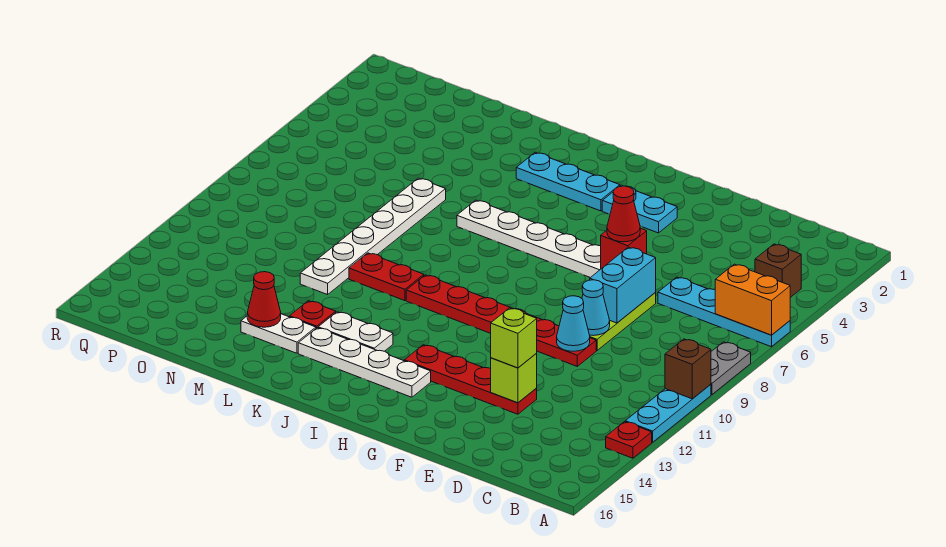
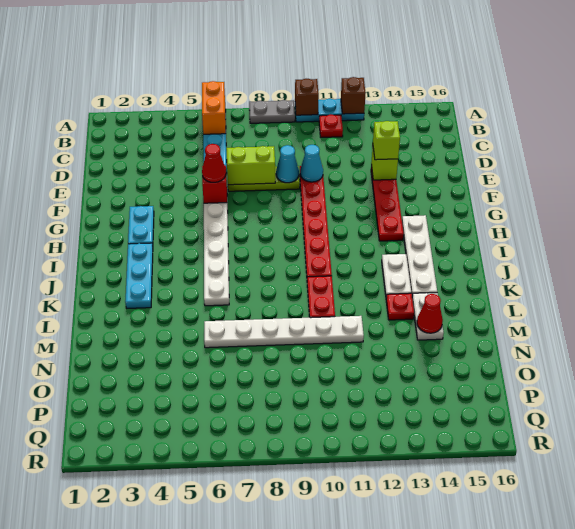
red plate A13 level 1 -> red plate B11 level 1
brown brick B4 level 1 -> brown brick A12 level 2
cyan brick E7:E8 level 2 -> lime brick E7:E8 level 2

